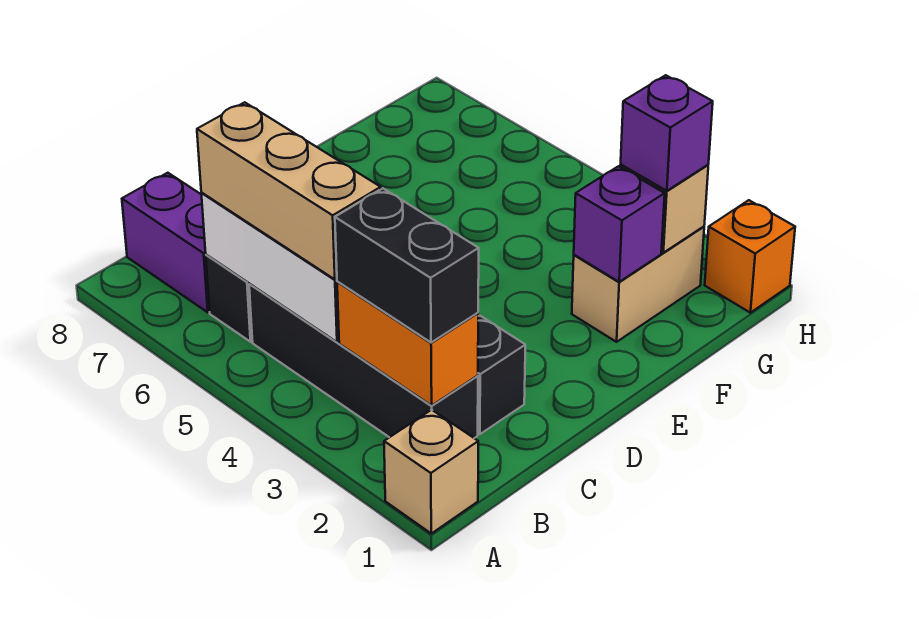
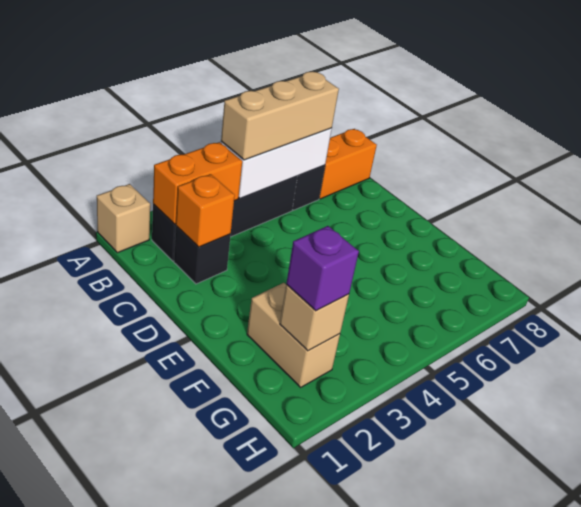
black brick B2:B3 level 3 -> none
purple brick B7:B8 level 1 -> orange brick B7:B8 level 1
purple brick F2 level 2 -> none
orange brick H1 level 1 -> orange brick C2 level 2

